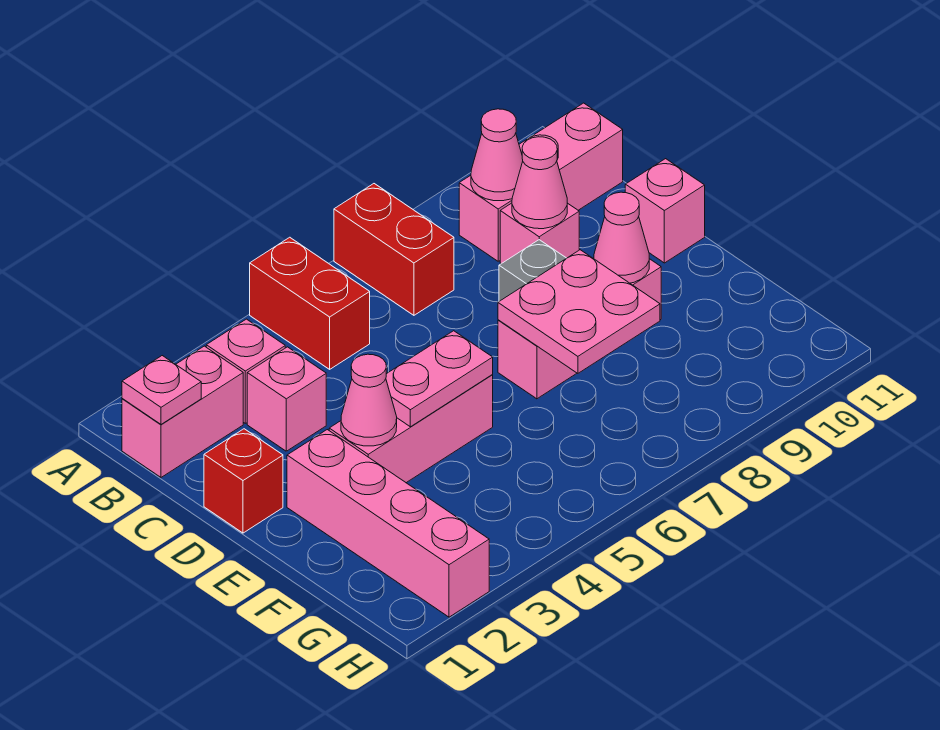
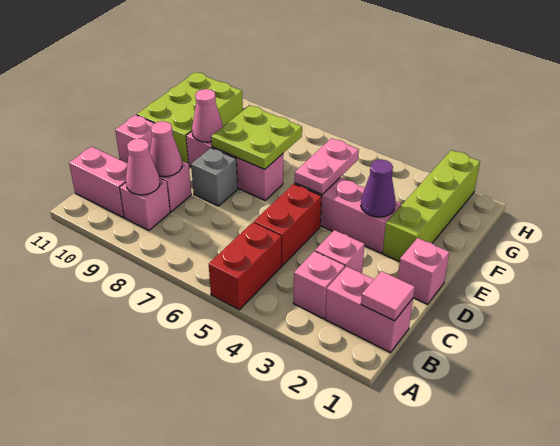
red brick A7:B7 level 1 -> red brick C5:D5 level 1
pink plate B1 level 2 -> pink tile B1 level 2
red brick D1 level 1 -> pink brick D1 level 1
pink brick E2:H2 level 1 -> lime brick E2:H2 level 1
pink cone E3 level 2 -> purple cone E3 level 2
pink plate E4:E5 level 2 -> pink plate E5:F5 level 2
pink plate E7:F8 level 2 -> lime plate E7:F8 level 2
none -> lime brick E10:G11 level 1

